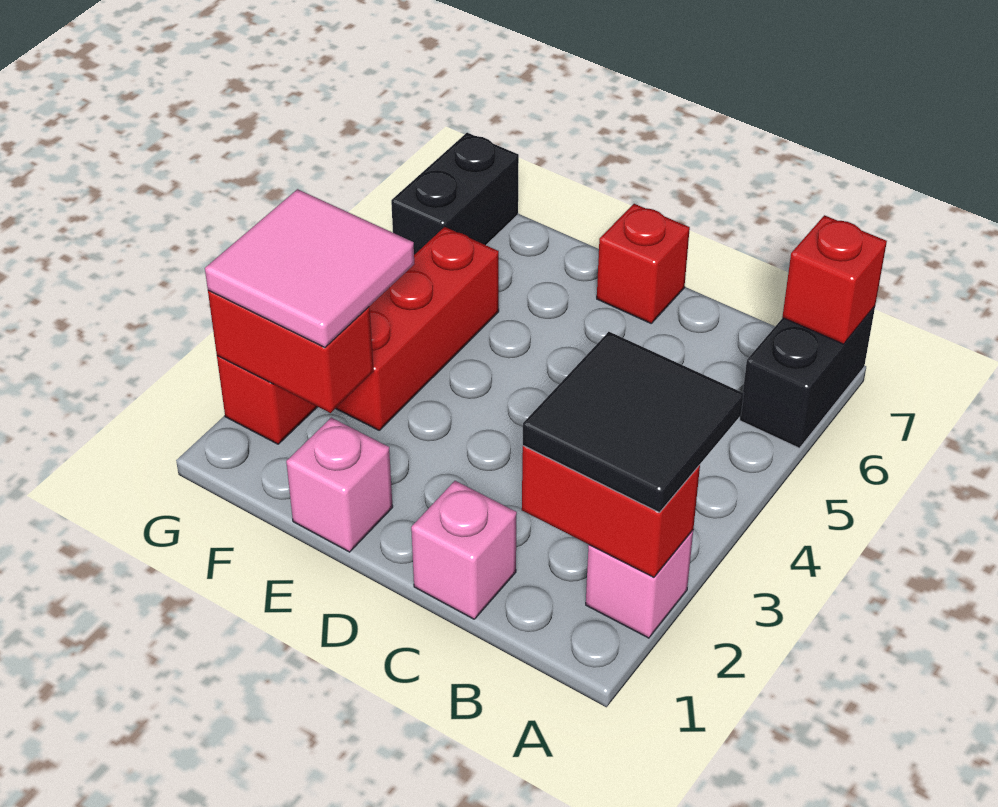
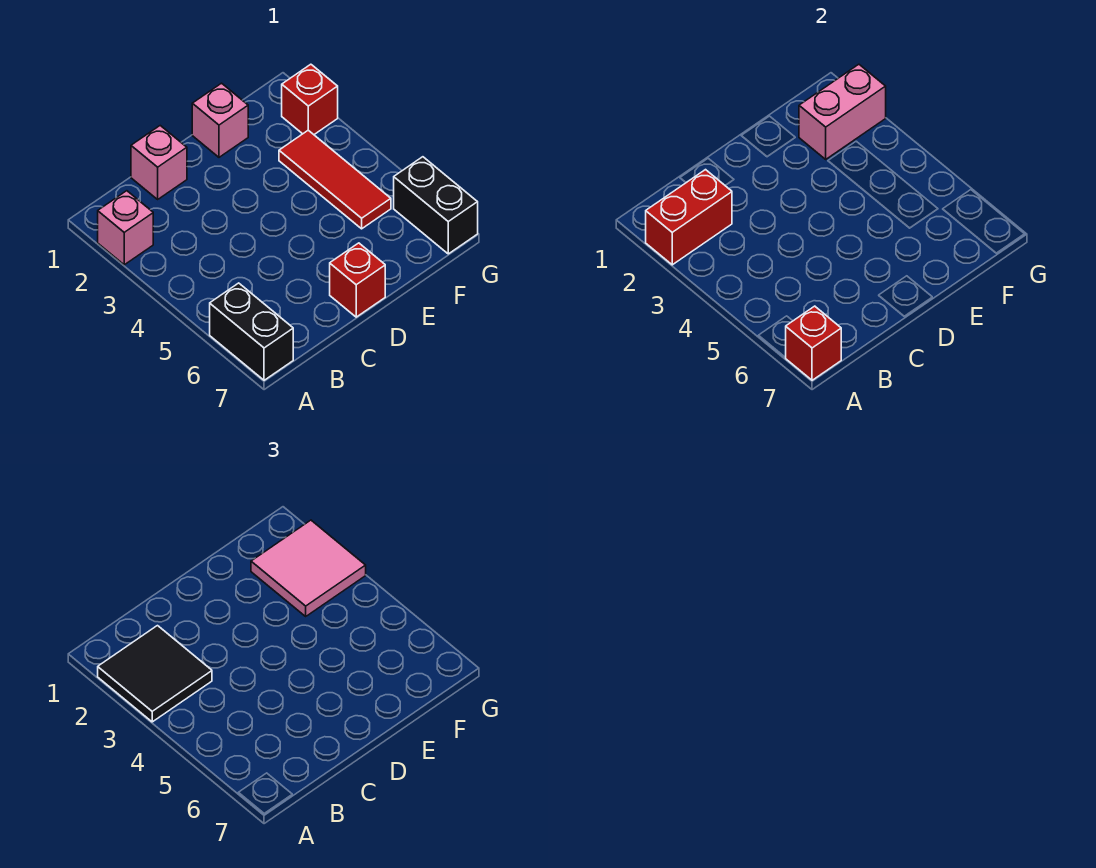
red brick F2:G2 level 2 -> pink brick F2:G2 level 2
red brick F3:F5 level 1 -> red tile F3:F5 level 1

